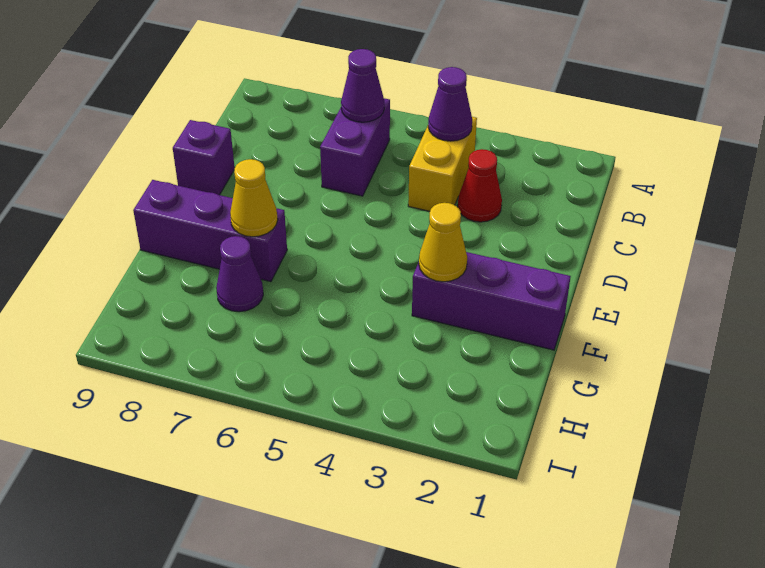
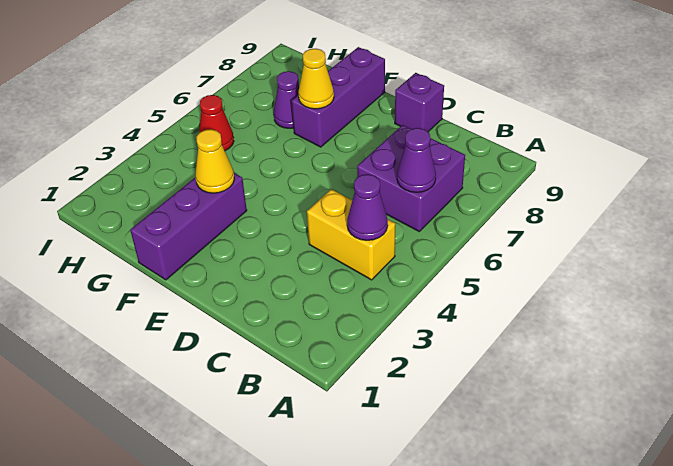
purple brick B6:C6 level 1 -> purple brick B6:C7 level 1
red cone C3 level 1 -> red cone H5 level 1

